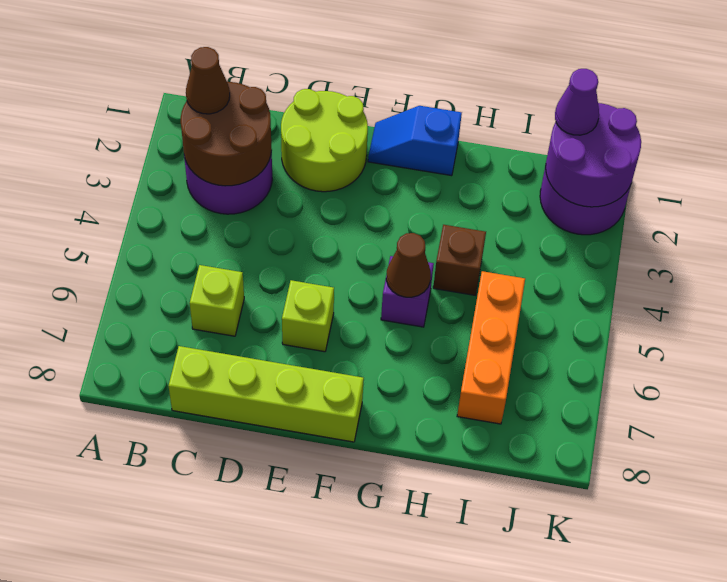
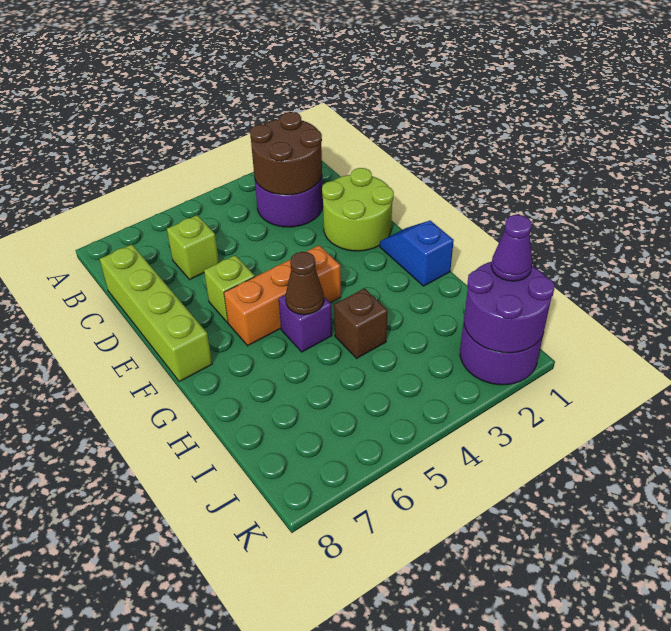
brown cone B2 level 3 -> none
orange brick I5:I7 level 1 -> orange brick F4:F6 level 1

